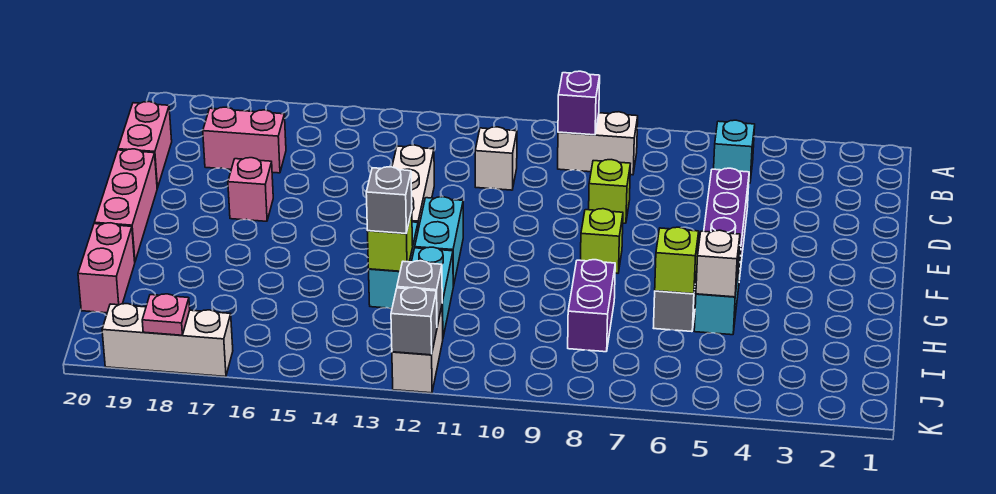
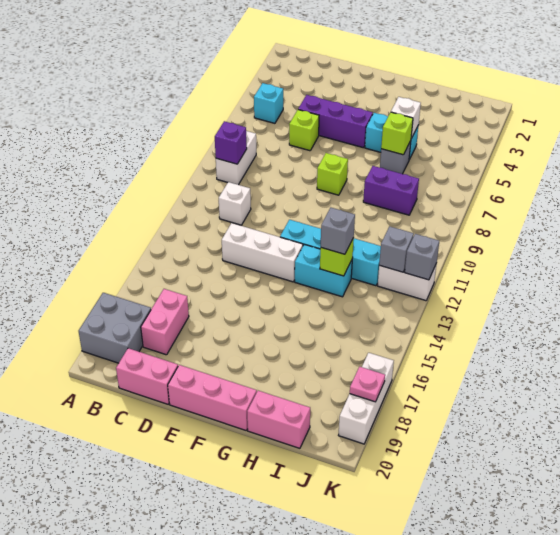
none -> grey brick A18:B19 level 1
lime brick D8 level 1 -> lime brick D6 level 1
pink brick E17 level 1 -> none

